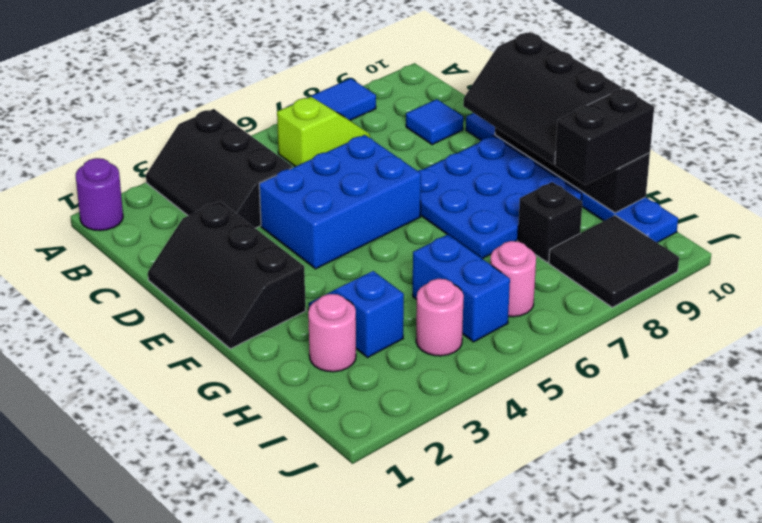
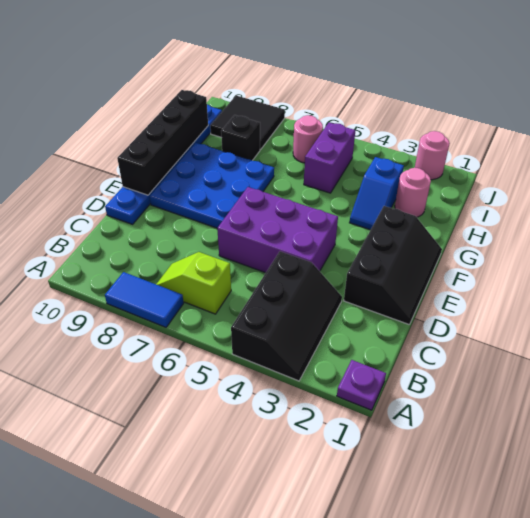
purple round brick A1 level 1 -> purple plate A1 level 1
blue tile C9 level 1 -> none
blue brick D4:E6 level 1 -> purple brick D4:E6 level 1
black slope E9:G10 level 3 top 10 -> none
blue brick H5:I5 level 1 -> purple brick H5:I5 level 1
black brick H9:H10 level 3 -> none
pink round brick I4 level 1 -> pink round brick J2 level 1

